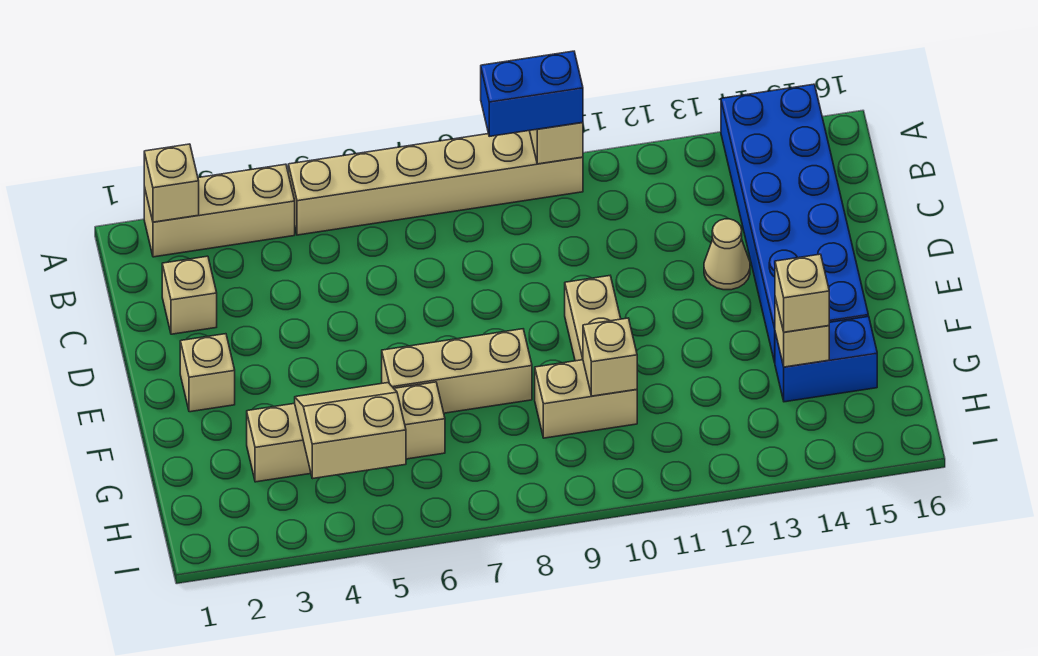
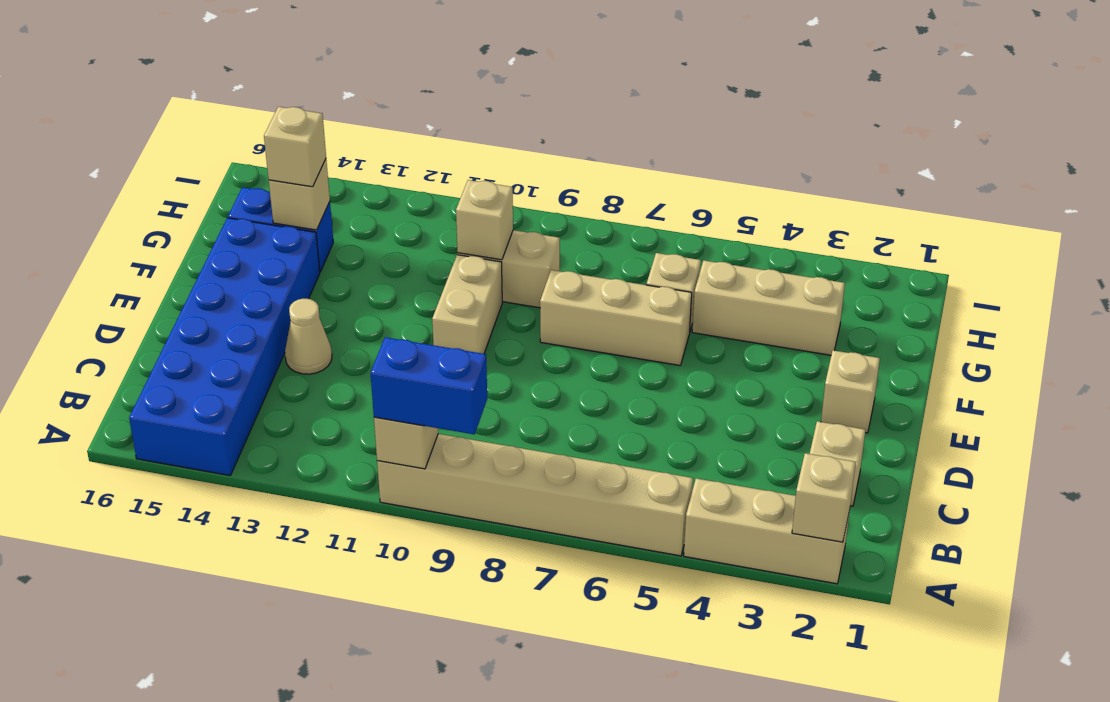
tan slope G4:H5 level 2 top H -> none

